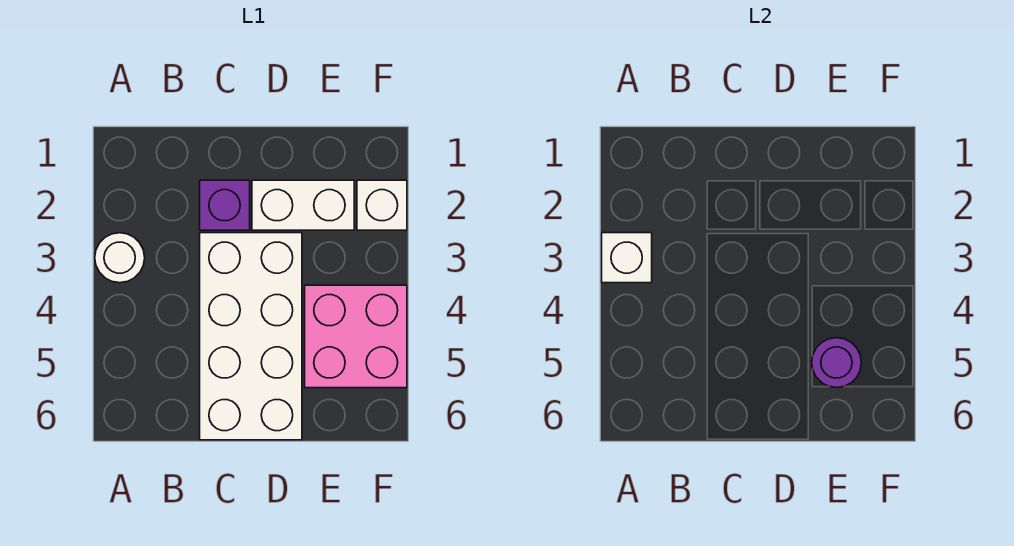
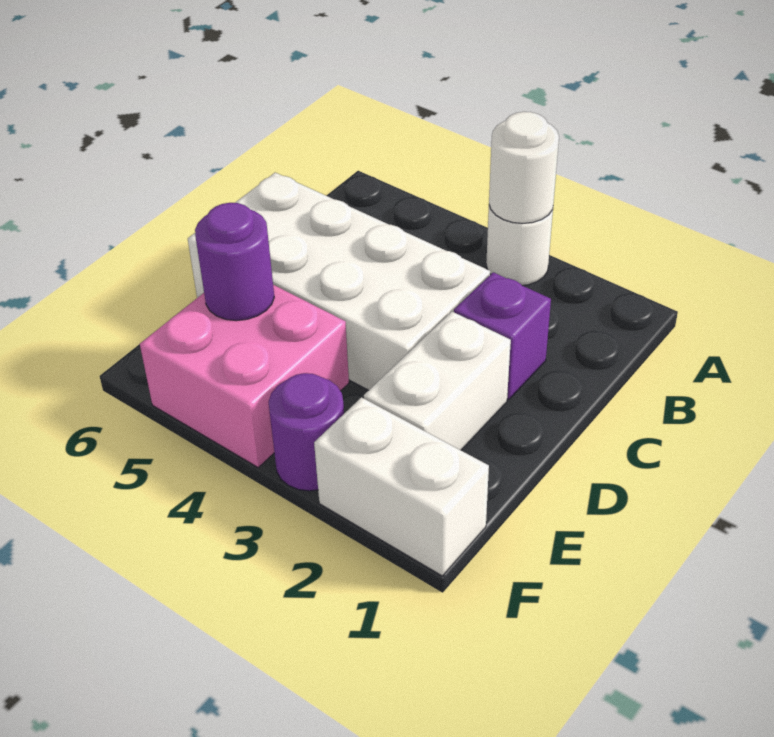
white brick A3 level 2 -> white round brick A3 level 2
white brick F2 level 1 -> white brick F1:F2 level 1
none -> purple round brick F3 level 1

